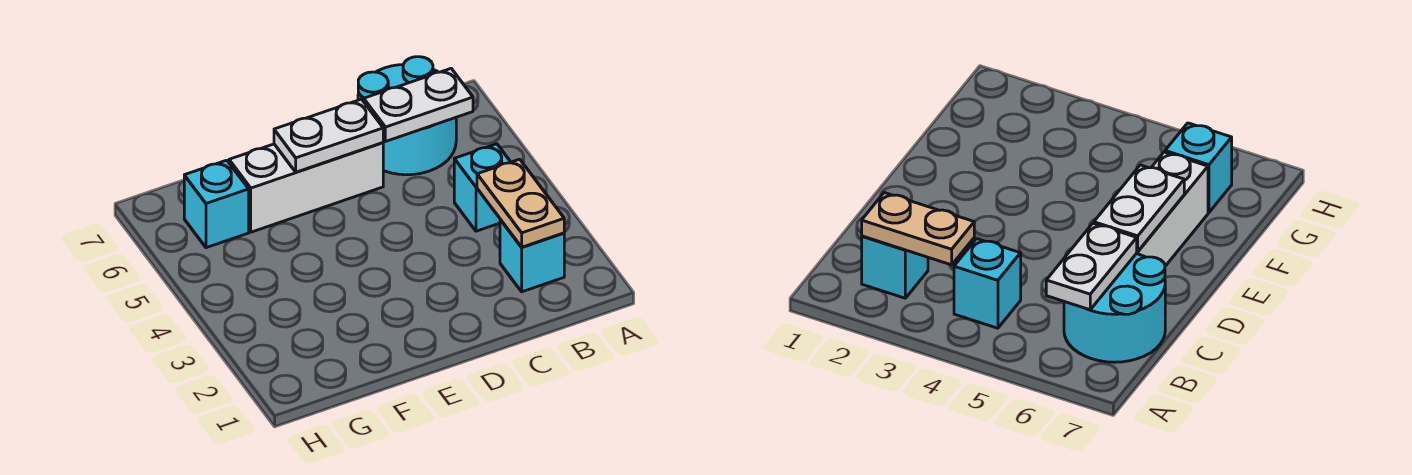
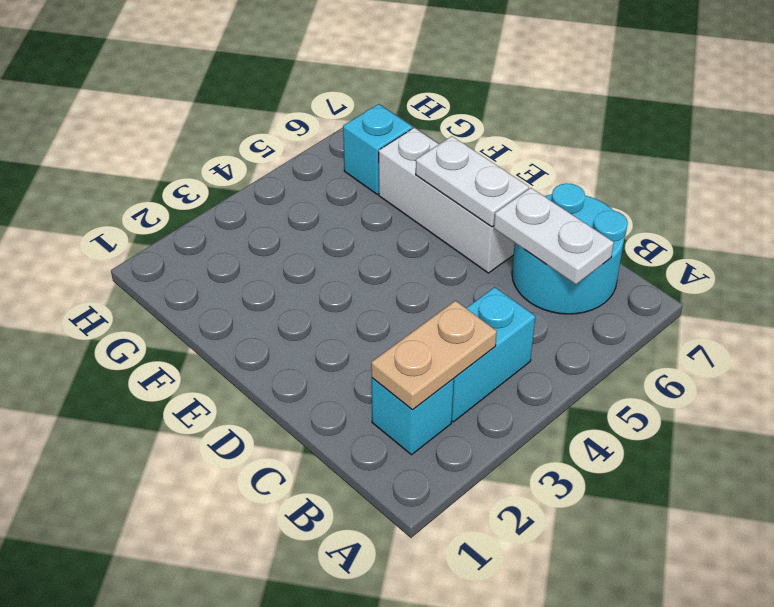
cyan brick B4 level 1 -> cyan brick B3:B4 level 1

